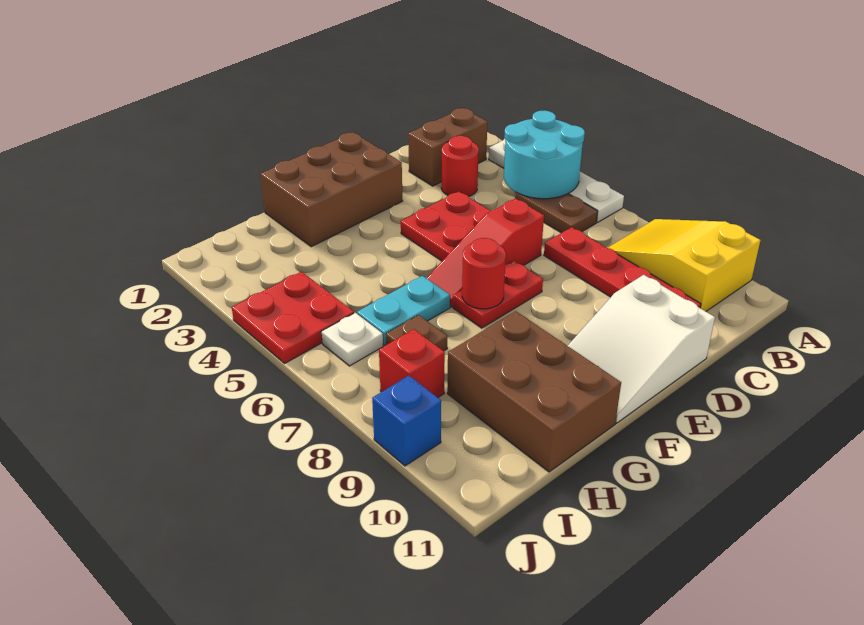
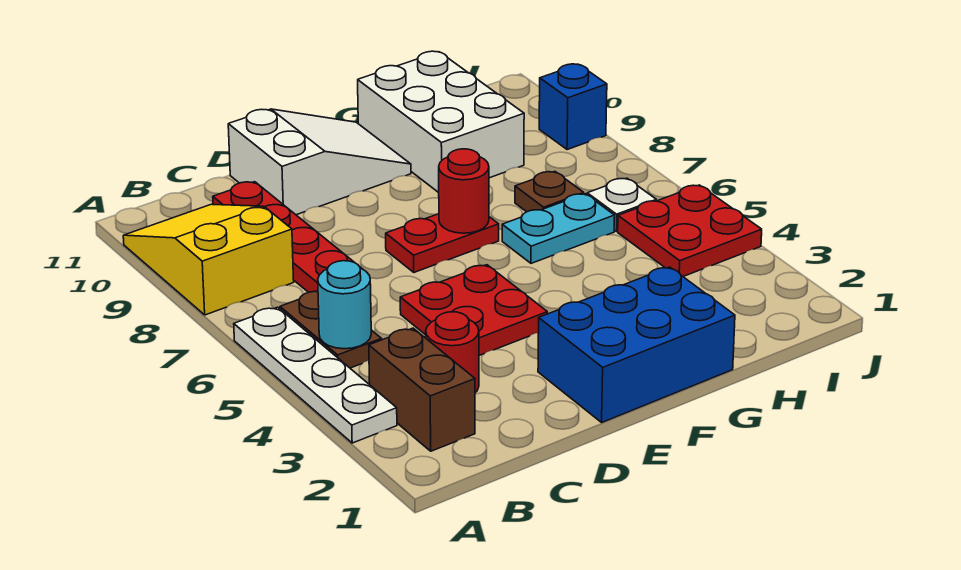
cyan round brick A4:B5 level 2 -> cyan round brick B5 level 2
yellow slope A8:B10 level 1 top 10 -> yellow slope A8:B10 level 1 top 8
brown brick B2:C2 level 1 -> brown brick B2:B3 level 1
red slope D6:F6 level 1 top D -> none
brown brick E1:G2 level 1 -> blue brick E1:G2 level 1
brown brick G9:H11 level 1 -> white brick G9:H11 level 1
red brick I8 level 1 -> none

